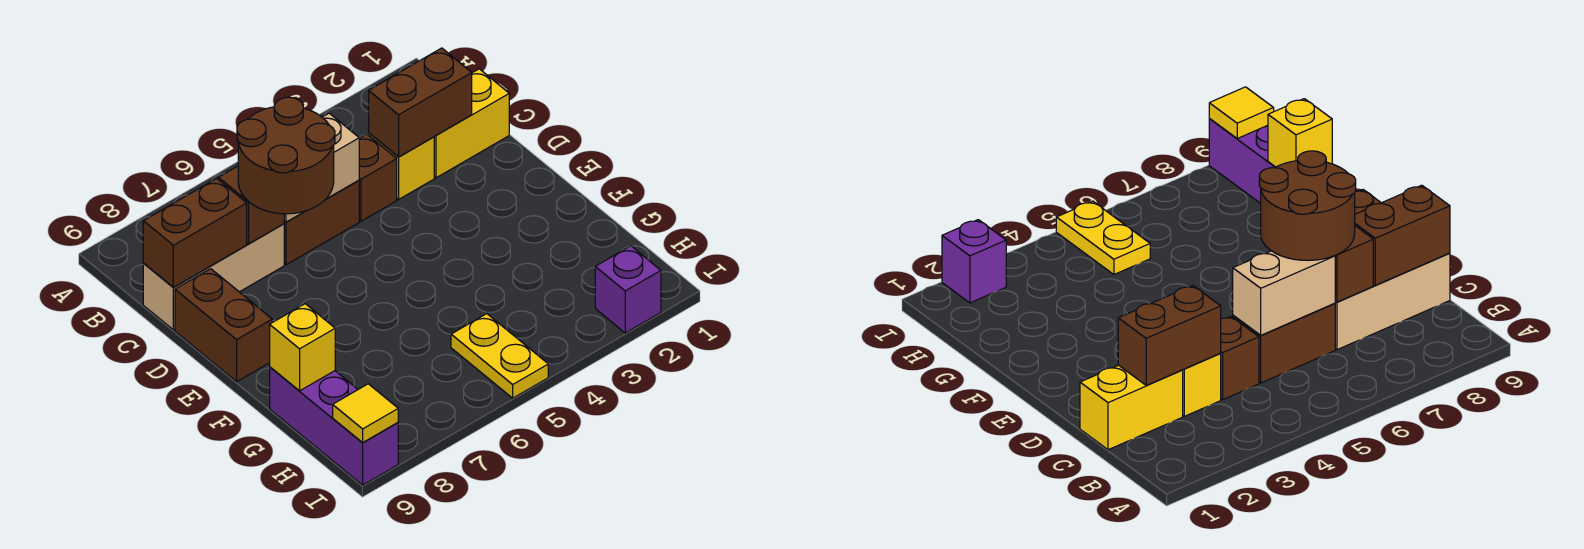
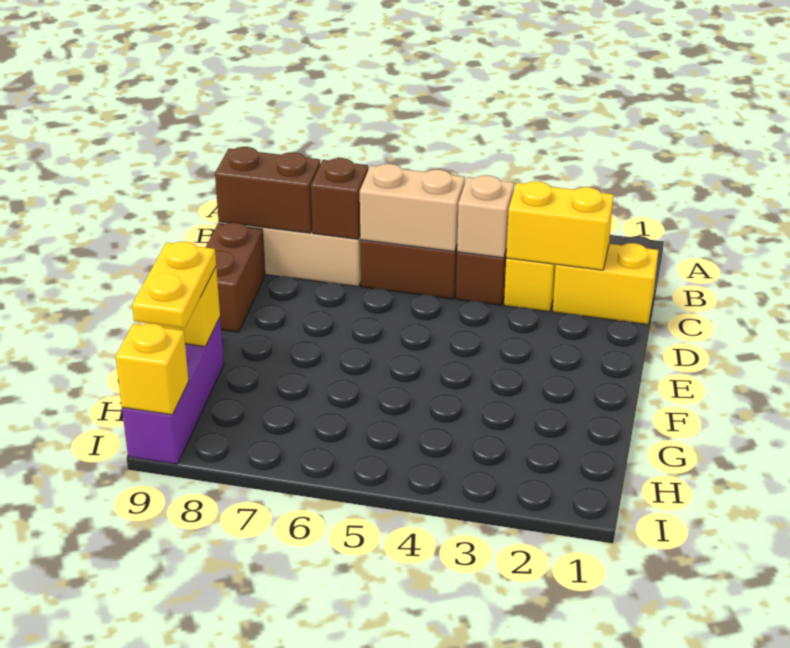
brown brick C2:C3 level 2 -> yellow brick C2:C3 level 2
none -> tan brick C4 level 2
brown round brick C6:D7 level 3 -> none
yellow plate H5:I5 level 1 -> yellow plate G9:H9 level 3
purple brick I2 level 1 -> none
yellow tile I9 level 2 -> yellow brick I9 level 2

